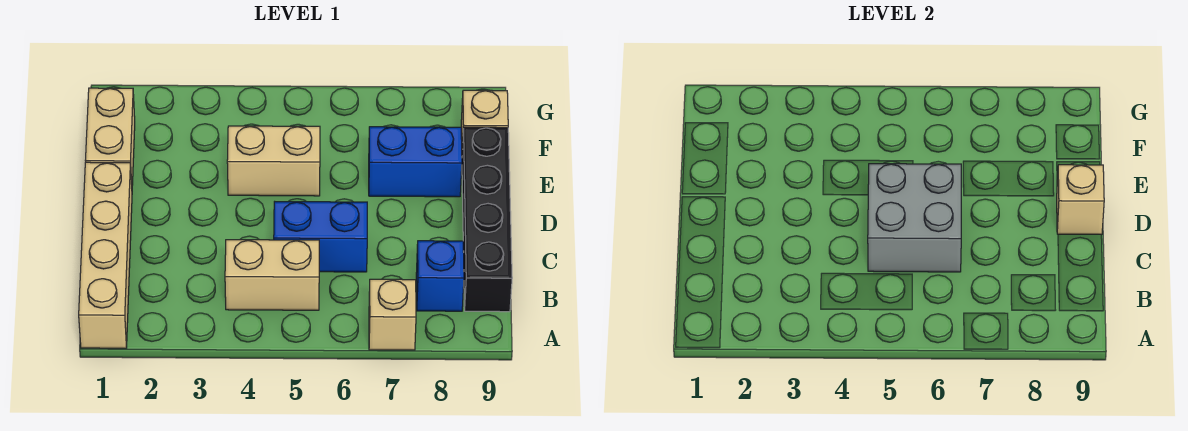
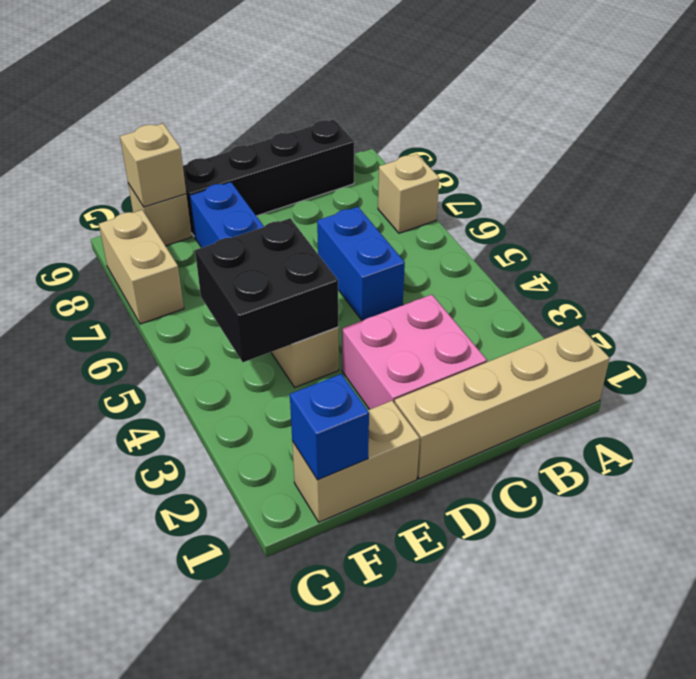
tan brick B4:B5 level 1 -> tan brick G7:G8 level 1
blue brick B8 level 1 -> blue brick F1 level 2
none -> pink brick C2:D3 level 1
grey brick C5:D6 level 2 -> none
tan brick D9 level 2 -> tan brick F9 level 2
none -> black brick E4:F5 level 2

